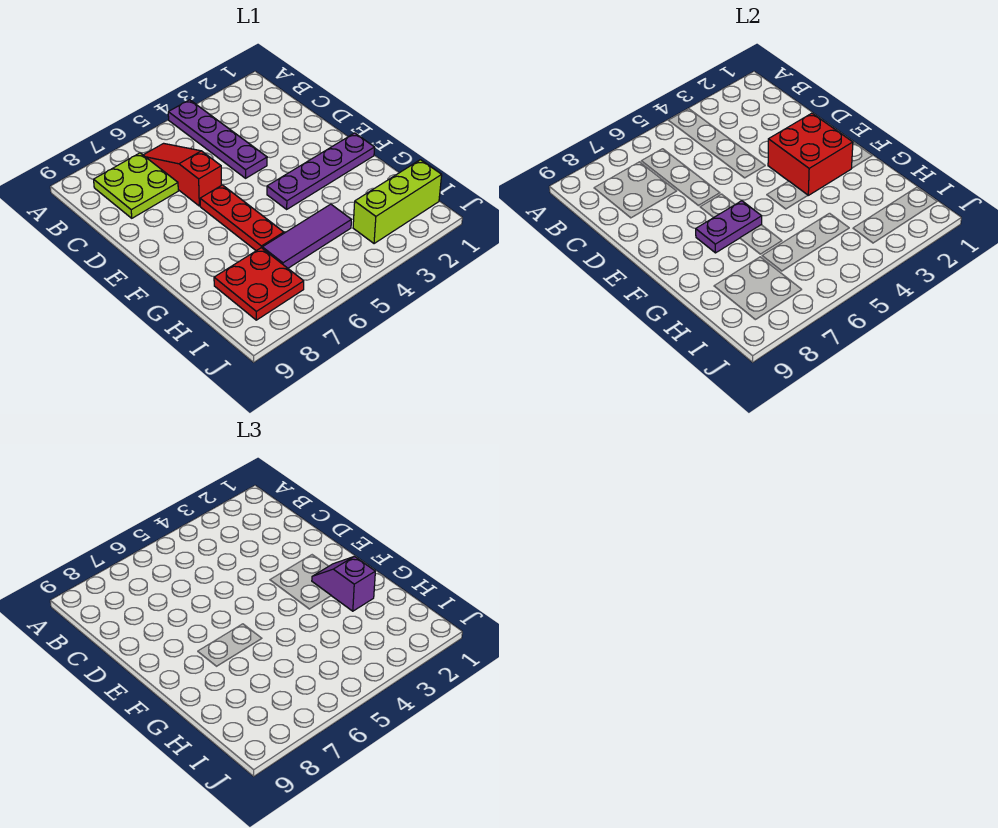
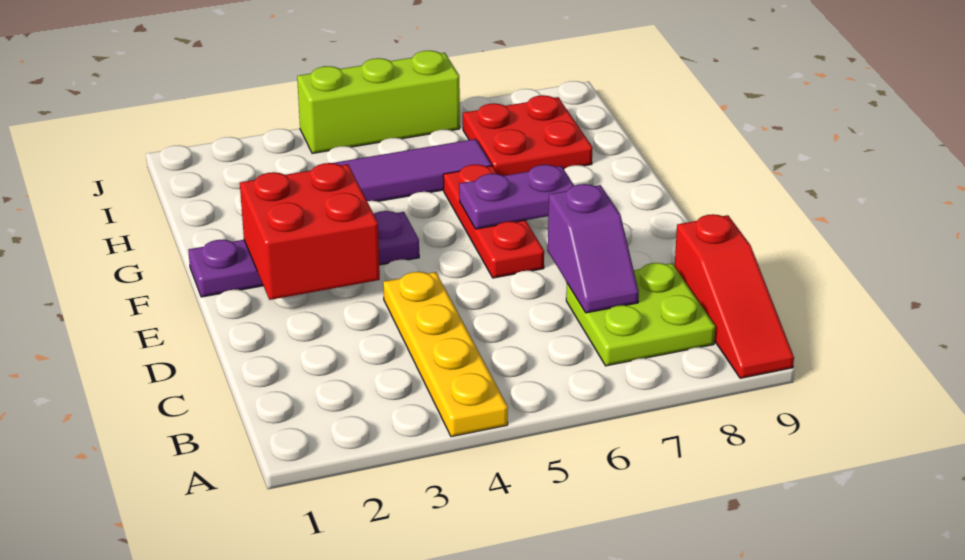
purple plate A4:D4 level 1 -> yellow plate A4:D4 level 1
red slope B6:D6 level 1 top D -> red slope A9:C9 level 1 top C
purple slope F2:G2 level 3 top G -> purple slope C7:D7 level 2 top D
lime brick I1:I3 level 1 -> lime brick J4:J6 level 1

